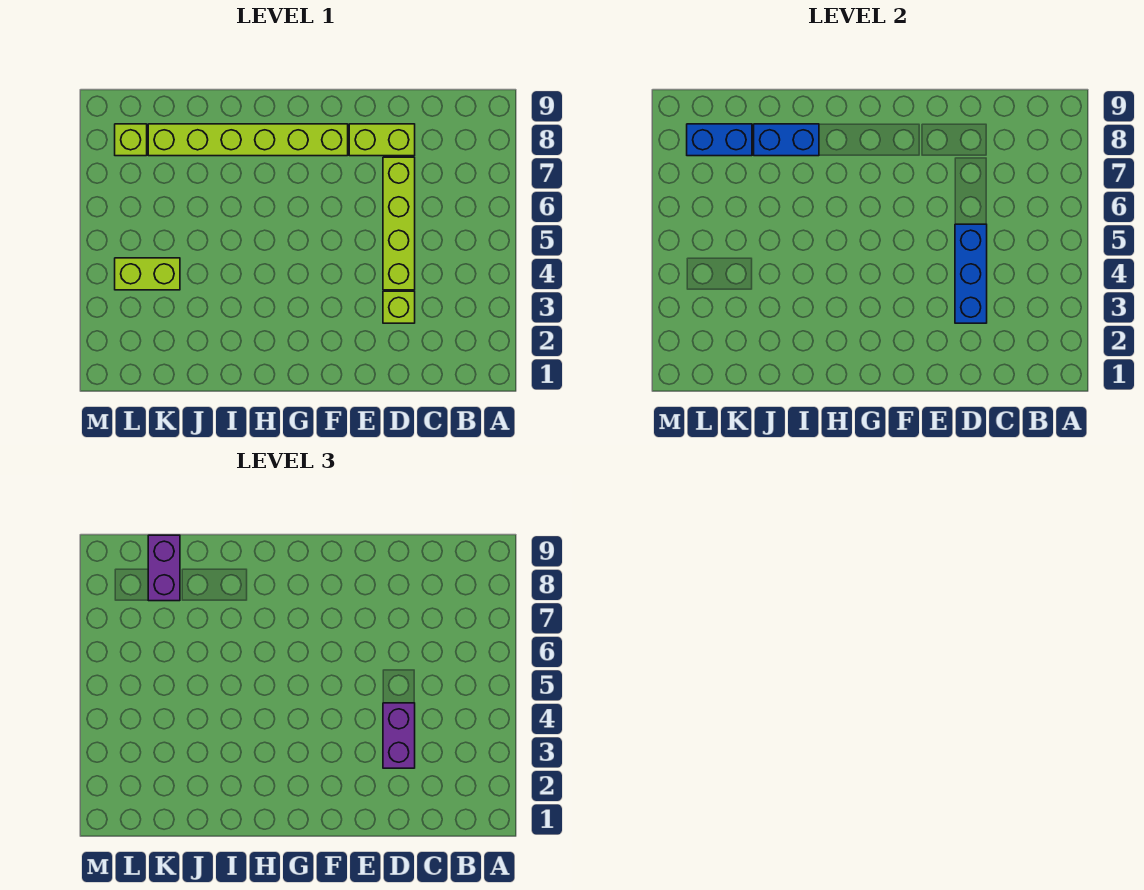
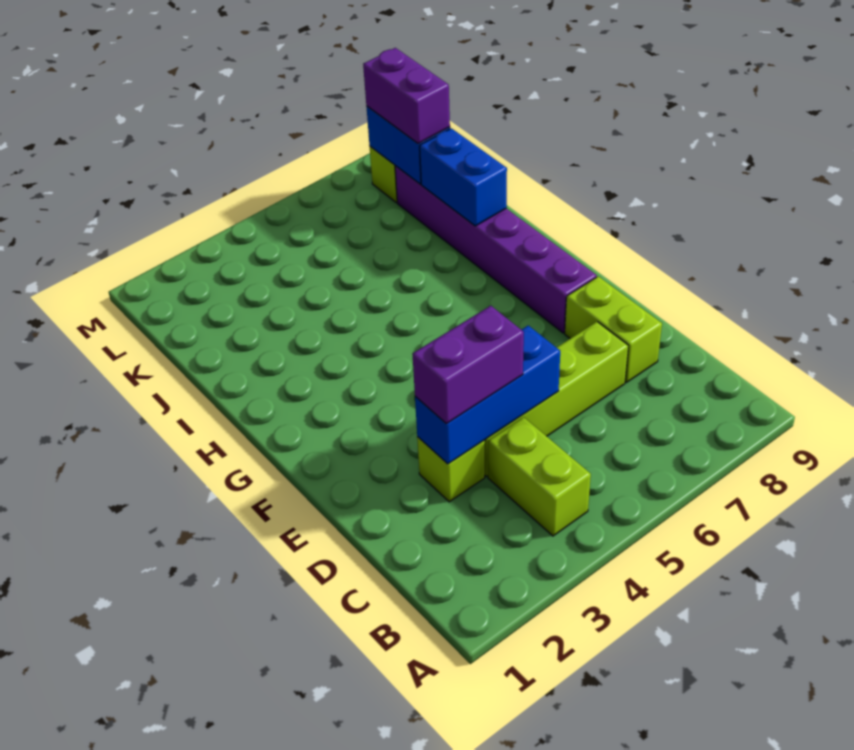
lime brick F8:K8 level 1 -> purple brick F8:K8 level 1
lime brick K4:L4 level 1 -> lime brick B4:C4 level 1
purple brick K8:K9 level 3 -> purple brick K8:L8 level 3

